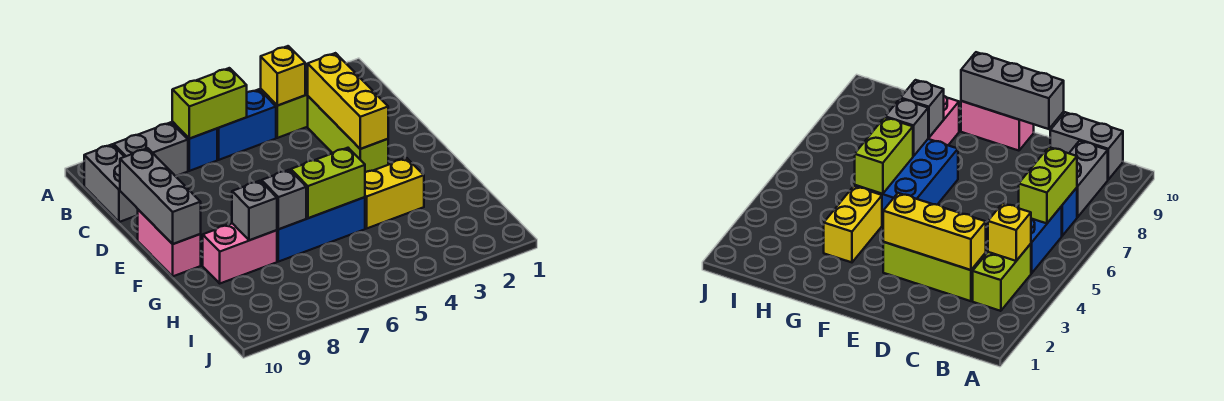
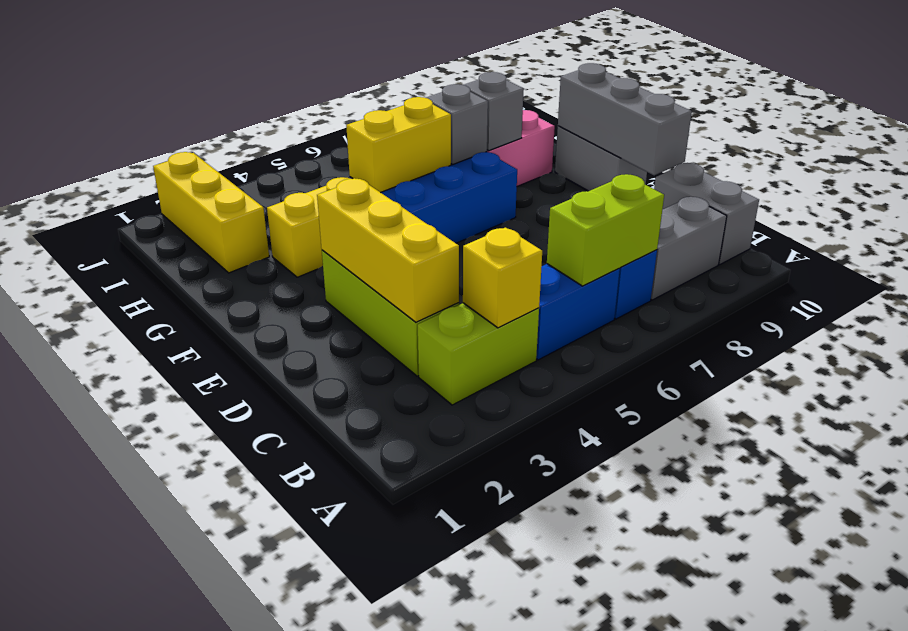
pink brick E10:F10 level 1 -> grey brick E10:F10 level 1
lime brick G5:G6 level 2 -> yellow brick G5:G6 level 2
none -> yellow brick H2:J2 level 1

